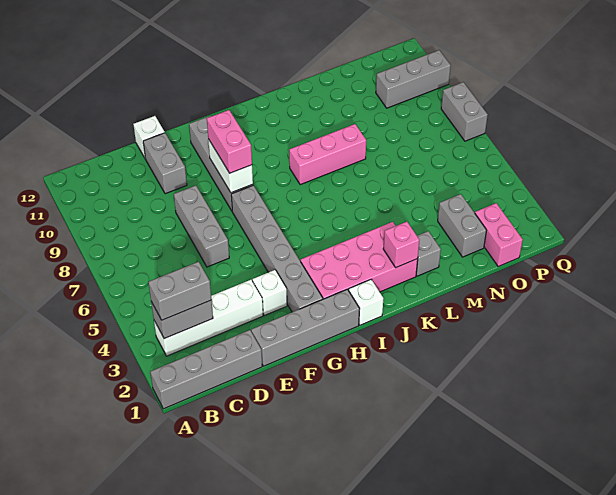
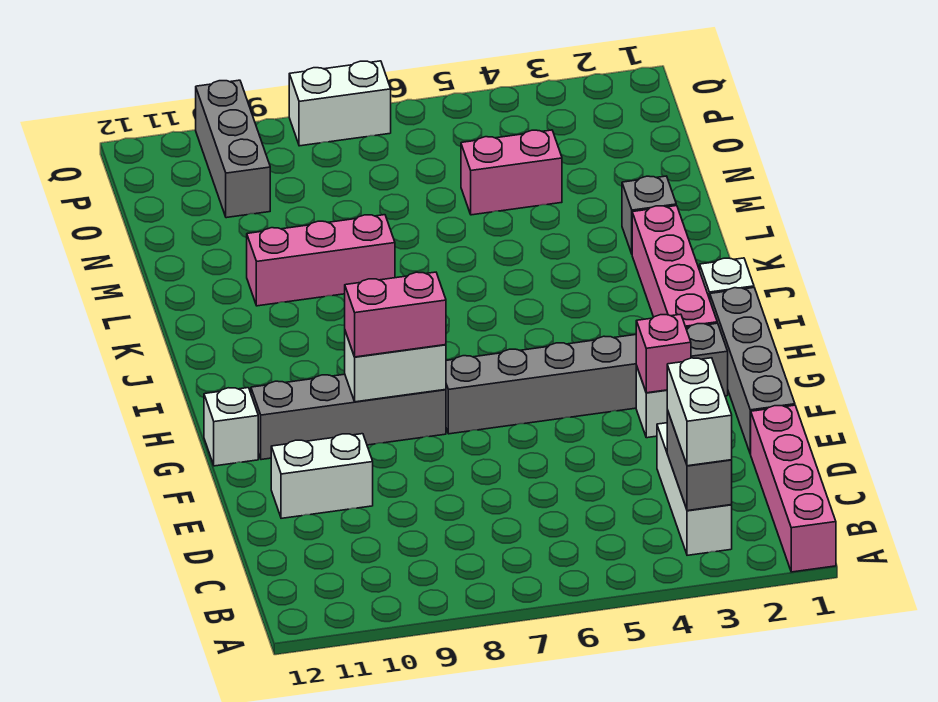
grey brick A1:D1 level 1 -> pink brick A1:D1 level 1
white brick B3:E3 level 1 -> white brick B3:D3 level 1
grey brick B3:C3 level 3 -> white brick B3:C3 level 3
grey brick E6:E8 level 1 -> none
grey brick E10:E11 level 1 -> white brick E10:E11 level 1
white brick E12 level 1 -> white brick G12 level 1
pink brick H2:K3 level 1 -> pink brick H2:K2 level 1
pink brick J8:L8 level 1 -> pink brick L8:L10 level 1
pink brick K2 level 2 -> pink brick F3 level 2
grey brick N2:N3 level 1 -> none
pink brick O1:O2 level 1 -> pink brick N4:N5 level 1
grey brick Q7:Q8 level 1 -> white brick Q7:Q8 level 1

